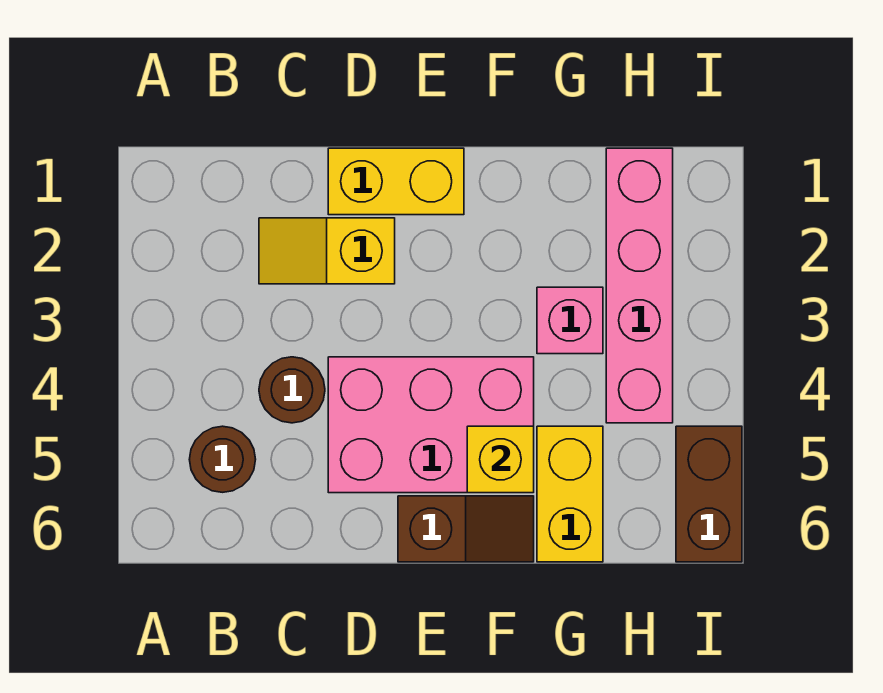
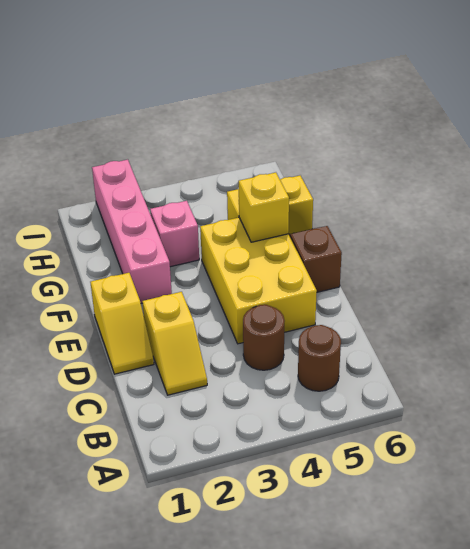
yellow brick D1:E1 level 1 -> yellow slope D1:E1 level 1 top E
pink brick D4:F5 level 1 -> yellow brick D4:F5 level 1
pink brick H1:H4 level 1 -> pink brick F2:I2 level 1
brown brick I5:I6 level 1 -> none

